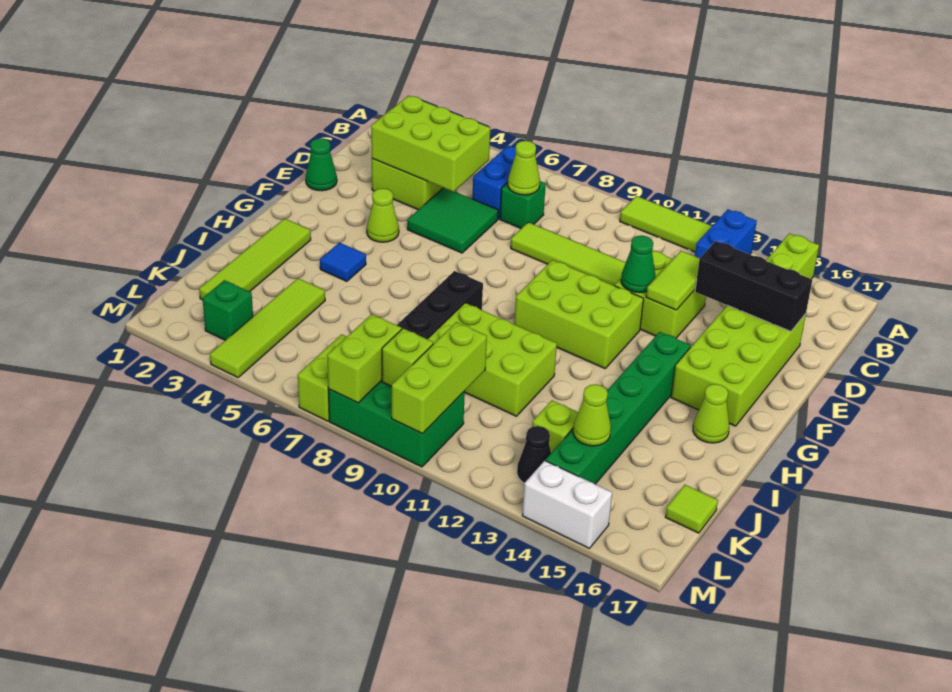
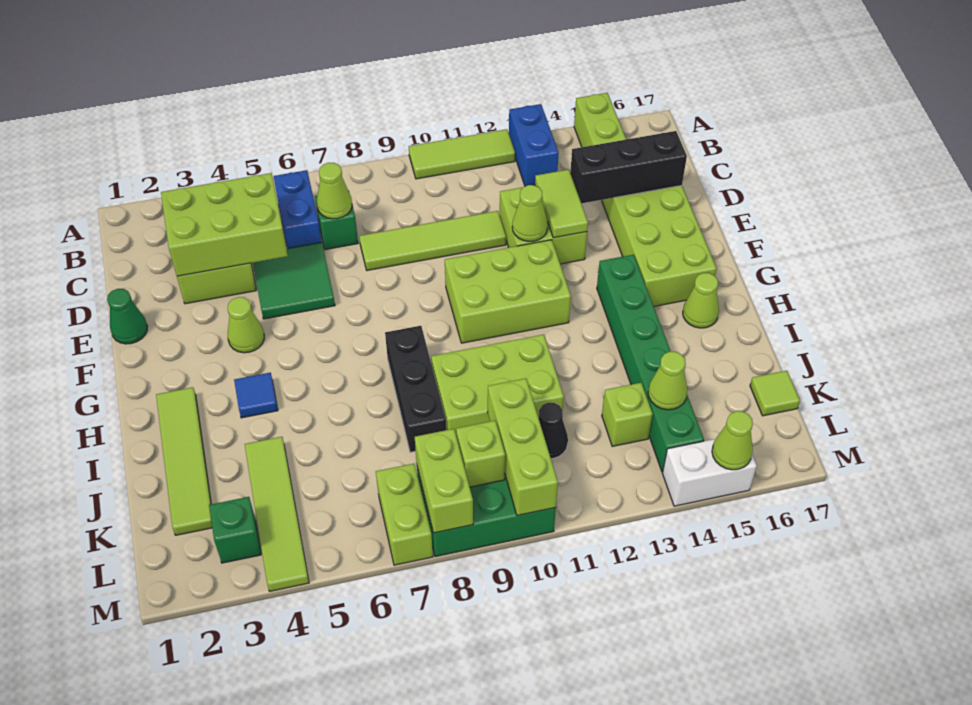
green cone E12 level 2 -> lime cone E12 level 2
black cone L13 level 1 -> black cone K11 level 1
none -> lime cone M15 level 2

